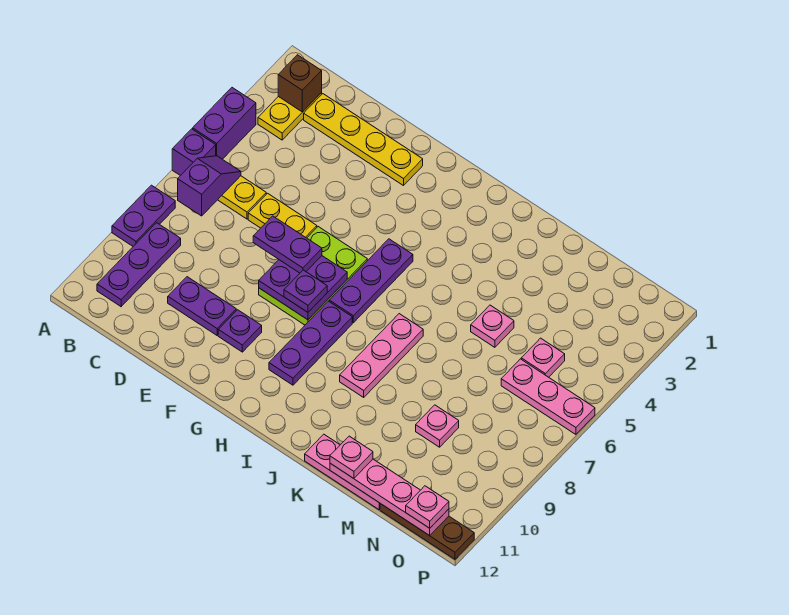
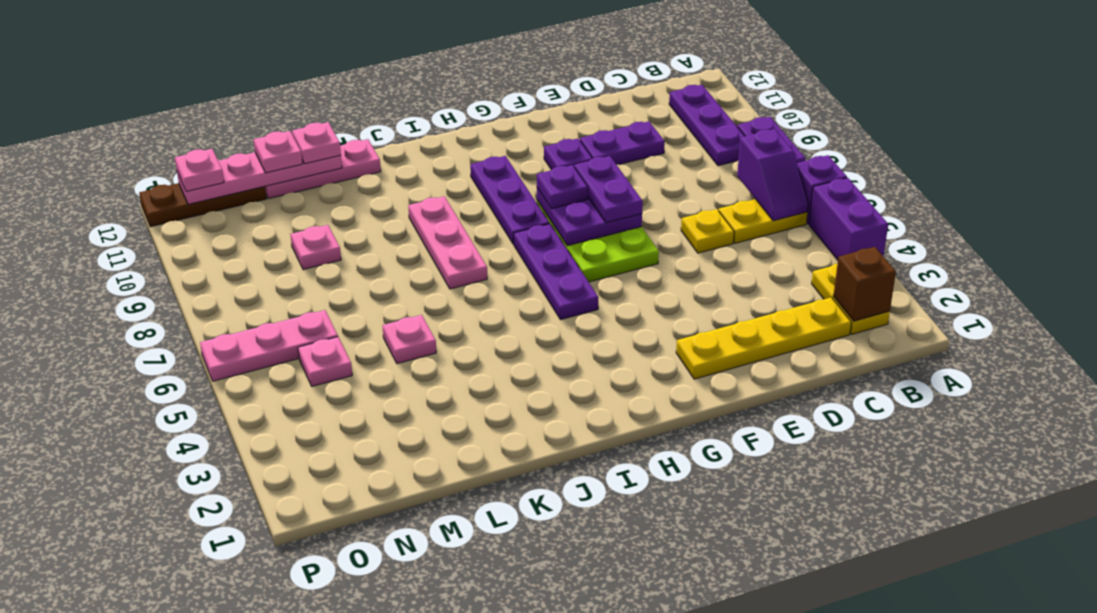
yellow plate D6:E6 level 1 -> yellow plate D6 level 1
purple plate E7:F7 level 3 -> purple plate F7:F8 level 3
none -> pink plate M12 level 3

